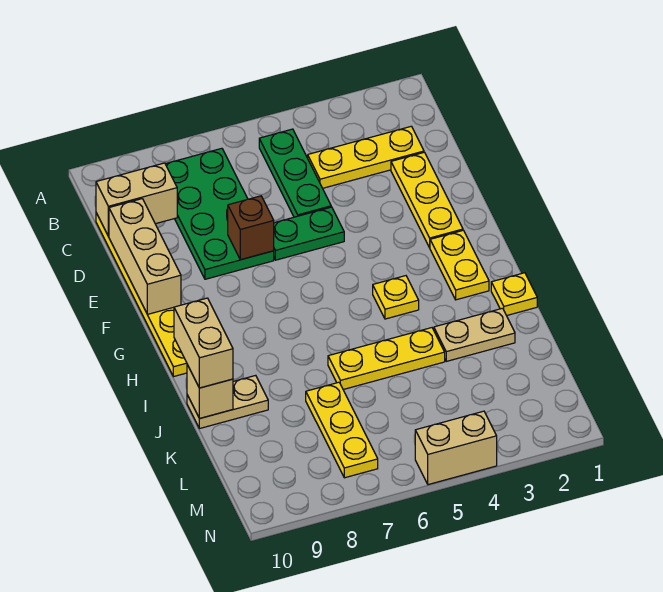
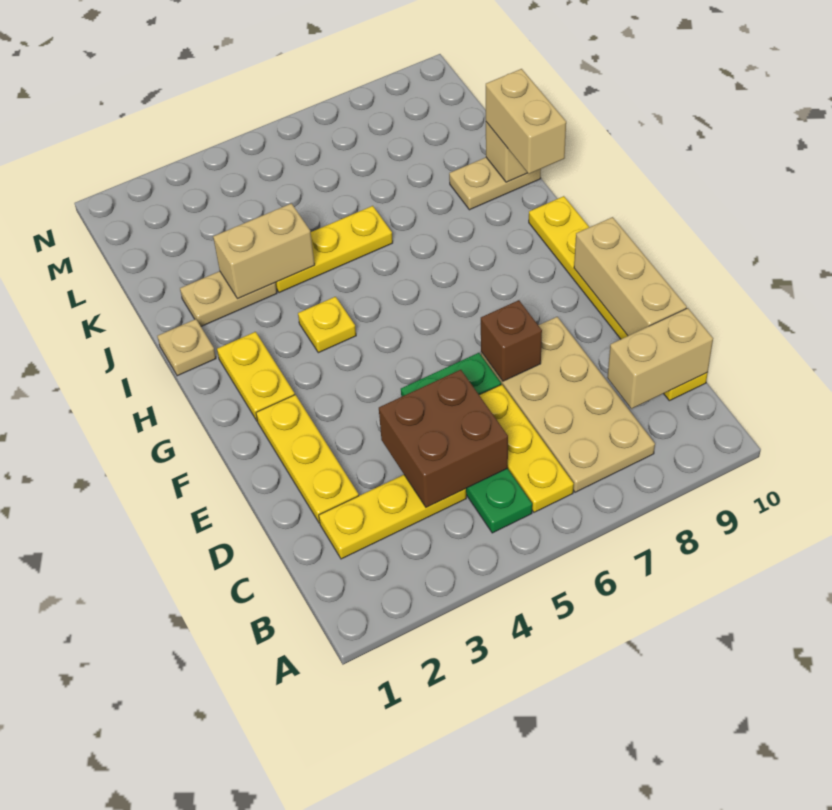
green plate B7:E8 level 1 -> tan plate B7:E8 level 1
none -> brown brick C4:D5 level 2
yellow plate I1 level 1 -> tan plate I1 level 1
yellow plate K7:M7 level 1 -> yellow plate B6:D6 level 1
tan brick N4:N5 level 1 -> tan brick J3:J4 level 2

